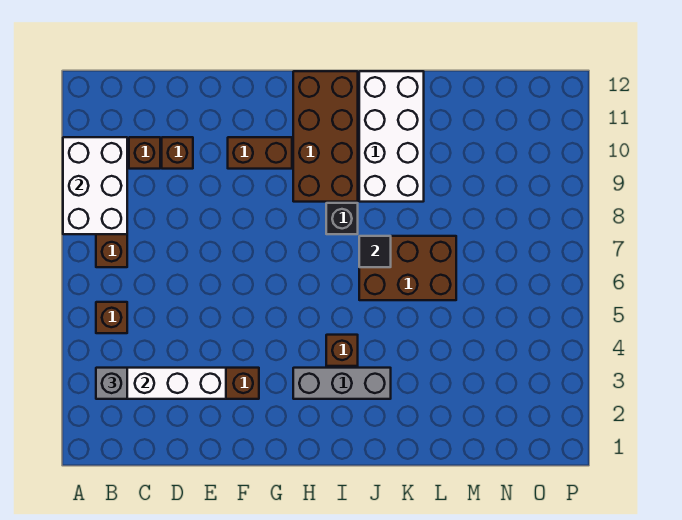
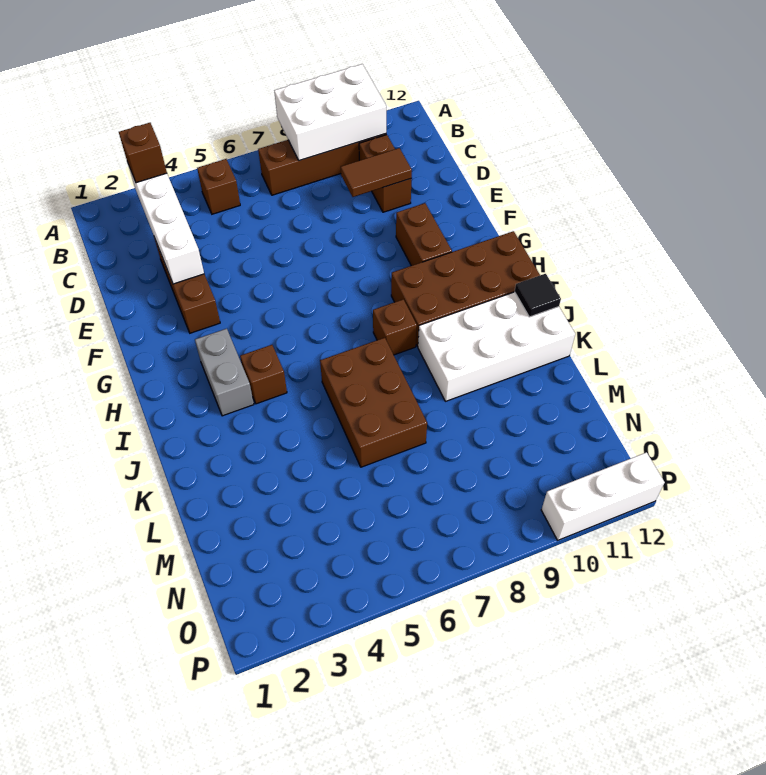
grey brick B3 level 3 -> brown brick B3 level 3
none -> brown tile D9:D10 level 2
grey brick H3:J3 level 1 -> grey brick H3:I3 level 1
black brick I8 level 1 -> brown brick I8 level 1
black tile J7 level 2 -> black tile J12 level 2
none -> white brick P10:P12 level 1

